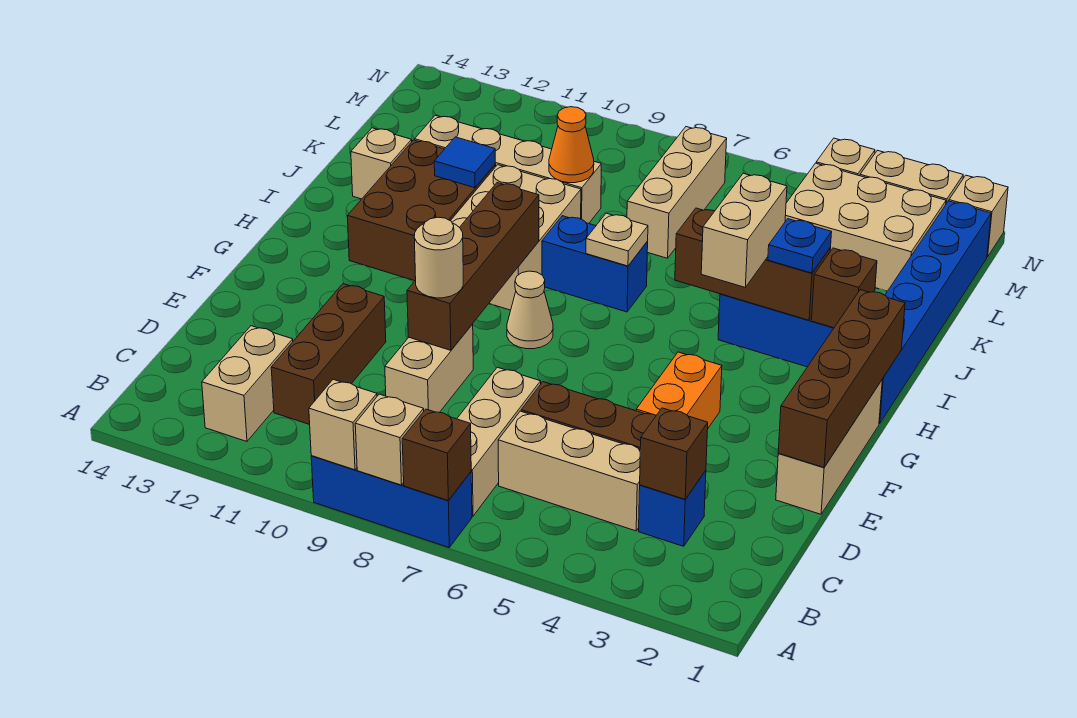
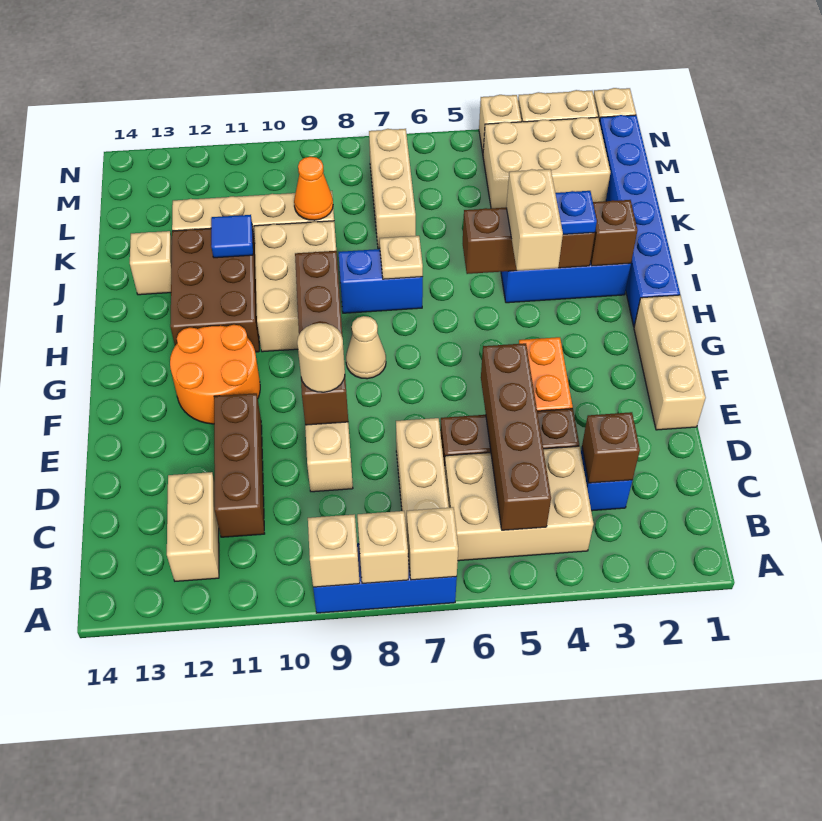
brown brick A7 level 2 -> tan brick A7 level 2
tan brick C4:C6 level 1 -> tan brick B4:C6 level 1
brown brick E1:H1 level 2 -> brown brick B5:E5 level 2
none -> orange round brick F11:G12 level 1

